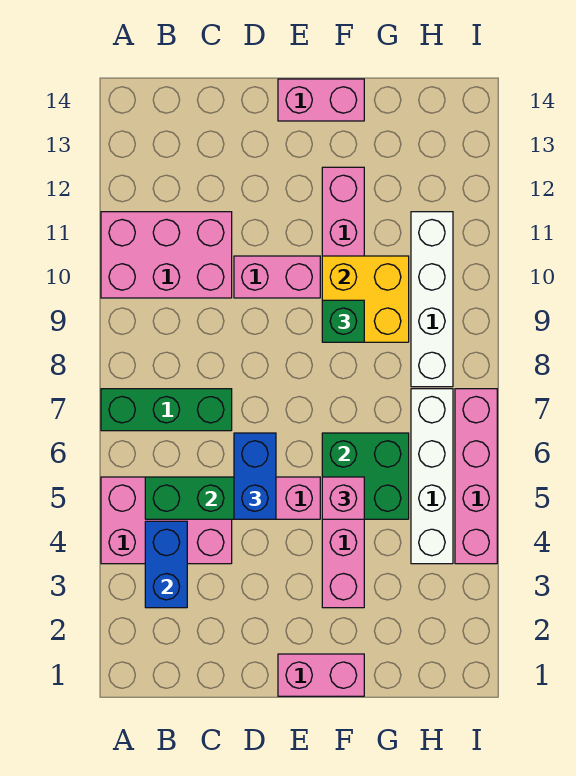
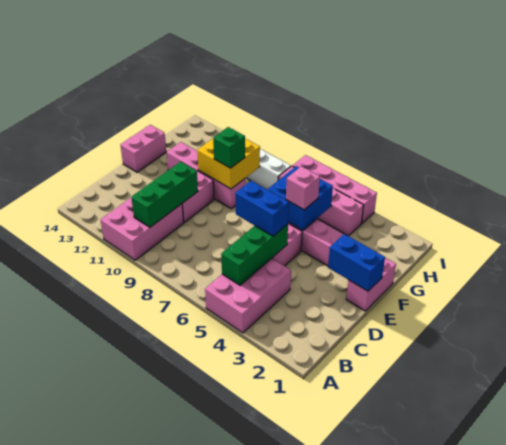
green brick A7:C7 level 1 -> green brick B10:D10 level 2
blue brick B3:B4 level 2 -> blue brick E1:E2 level 2
green brick F5:G6 level 2 -> blue brick F5:G6 level 2
white brick H4:H7 level 1 -> pink brick H4:H7 level 1

